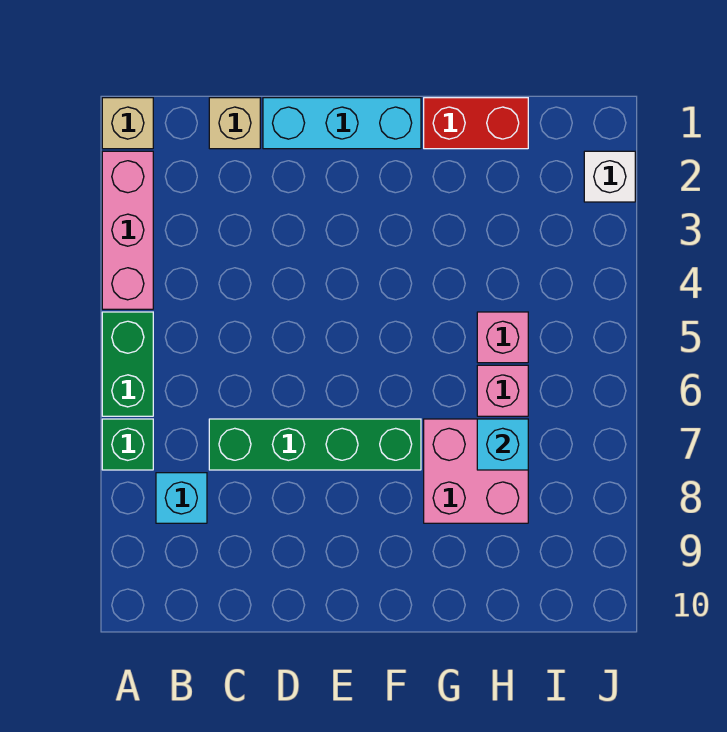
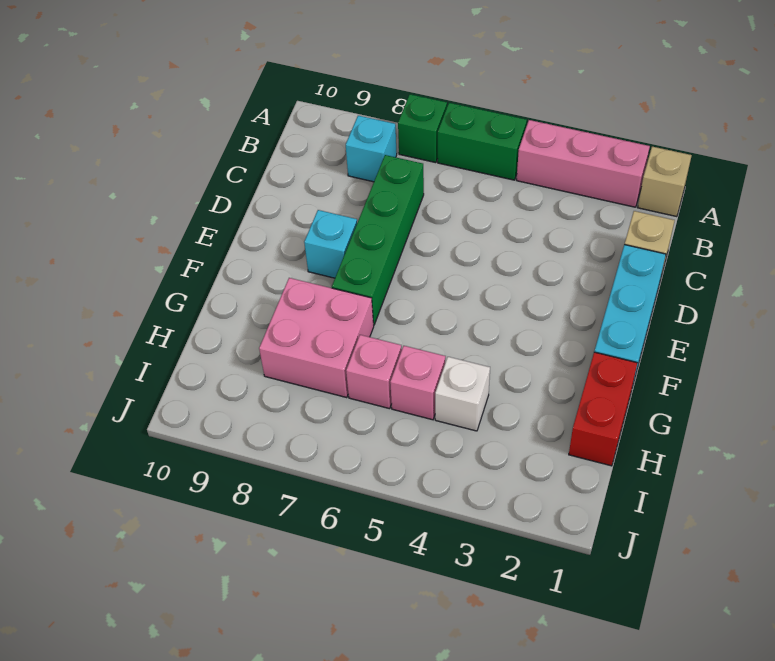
cyan brick H7 level 2 -> cyan brick E8 level 1
white brick J2 level 1 -> white brick H4 level 1

